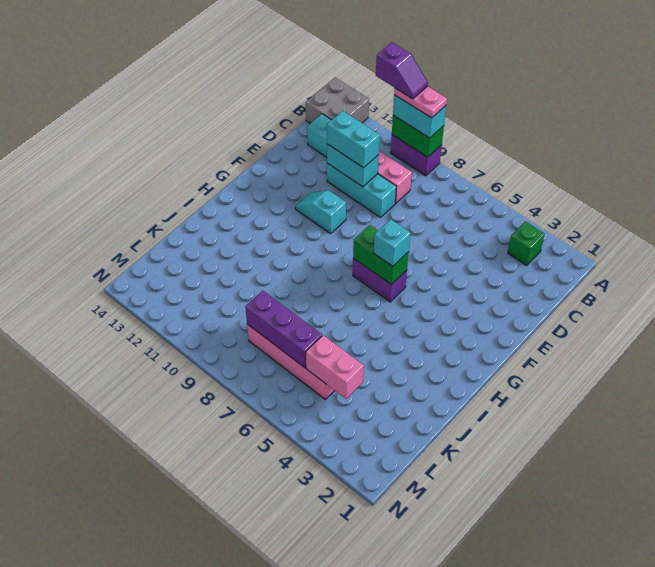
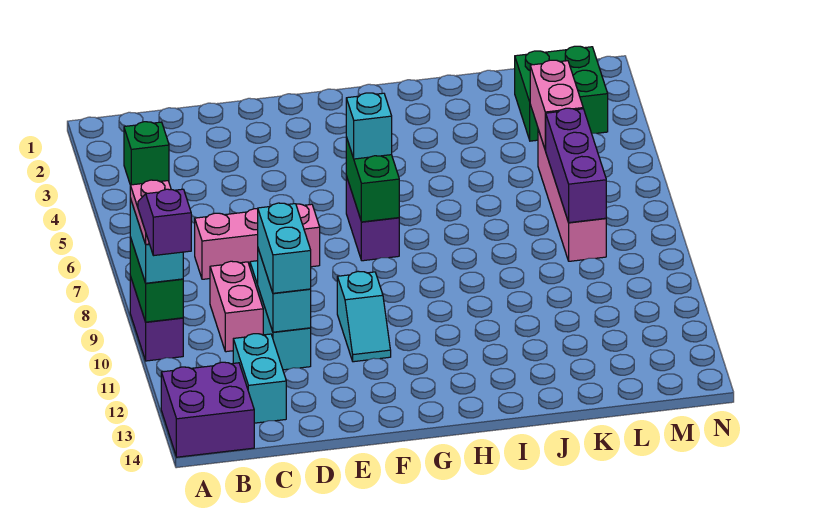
grey brick A13:B14 level 1 -> purple brick A13:B14 level 1
none -> pink brick C7:E7 level 1
none -> green brick L2:M3 level 1

